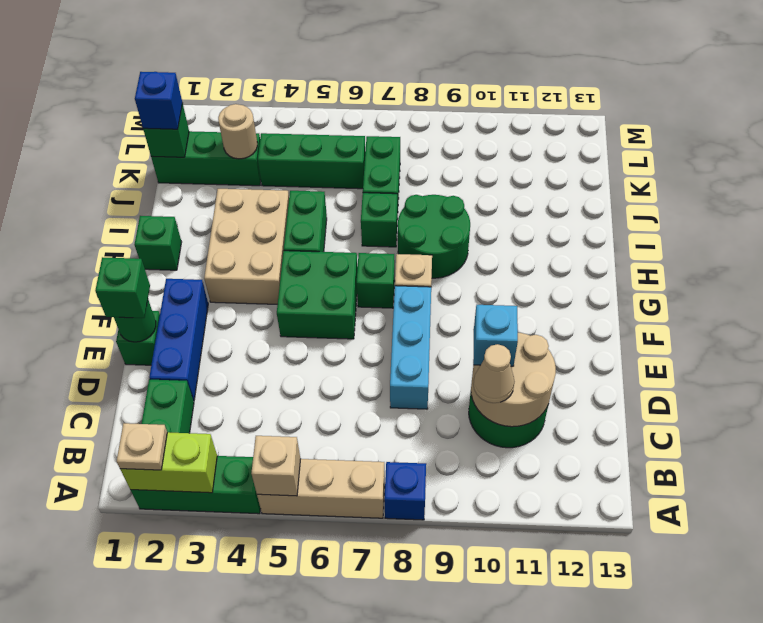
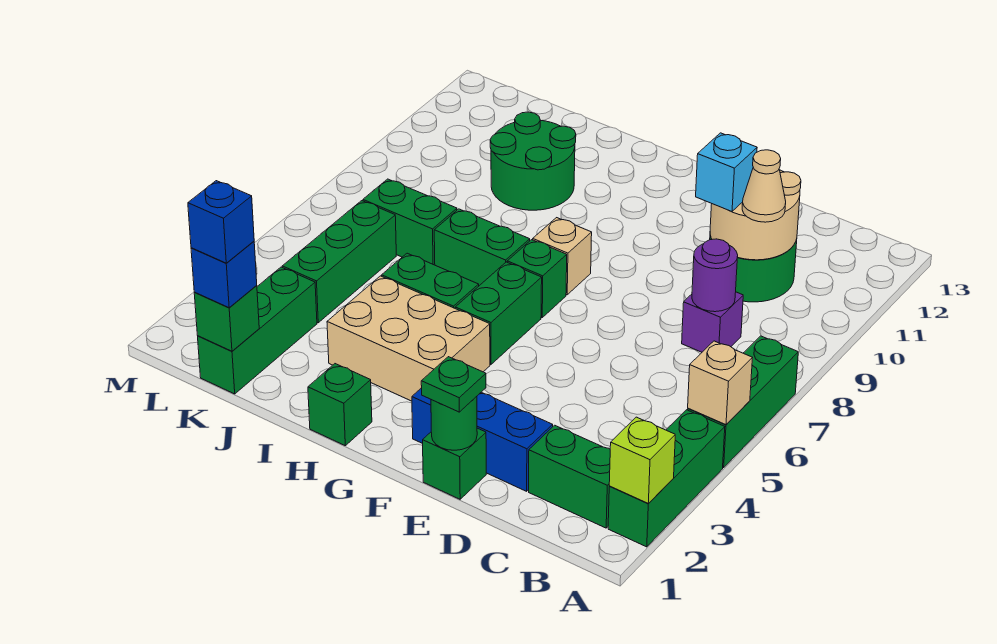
lime brick A2:A3 level 2 -> lime brick A2 level 2
tan plate A2 level 3 -> none
tan brick A5:A7 level 1 -> green brick A5:A7 level 1
blue brick A8 level 1 -> blue brick K1 level 4
none -> purple brick C8 level 1
none -> purple round brick C8 level 2
cyan brick D8:F8 level 1 -> none
green brick E1 level 3 -> green plate E1 level 3
green brick F5:G6 level 1 -> green brick G5:G6 level 1
green round brick H8:I9 level 1 -> green round brick I10:J11 level 1
green brick I7 level 1 -> green brick H7:I7 level 1
tan round brick K3 level 2 -> none

